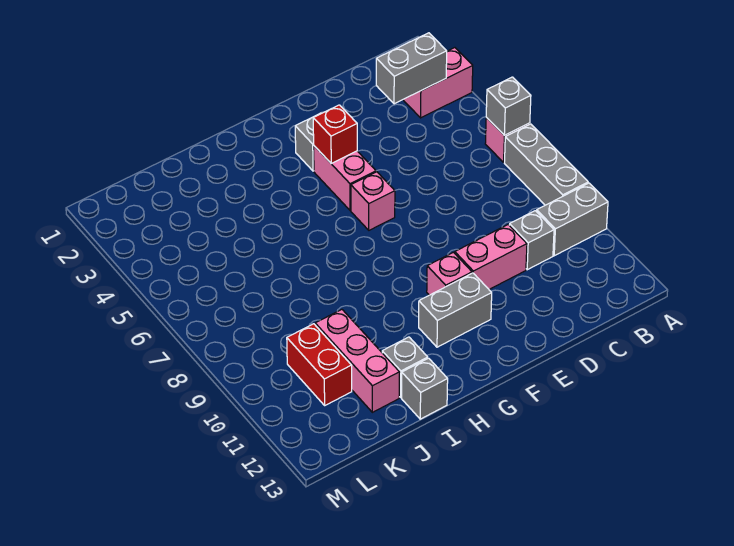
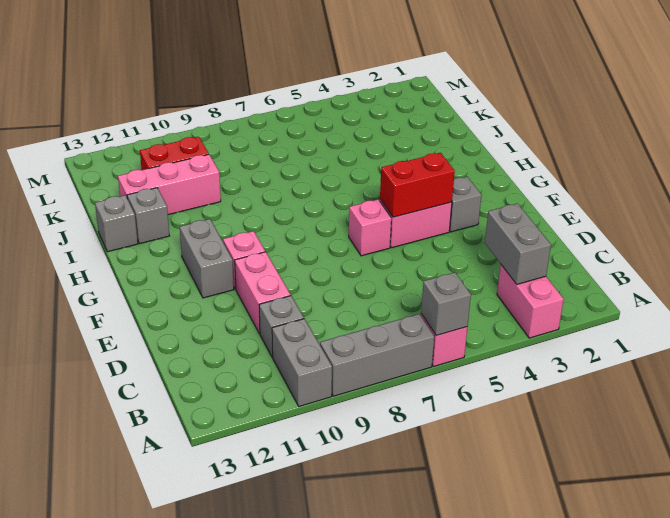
red brick F4 level 2 -> red brick F4:F5 level 2

